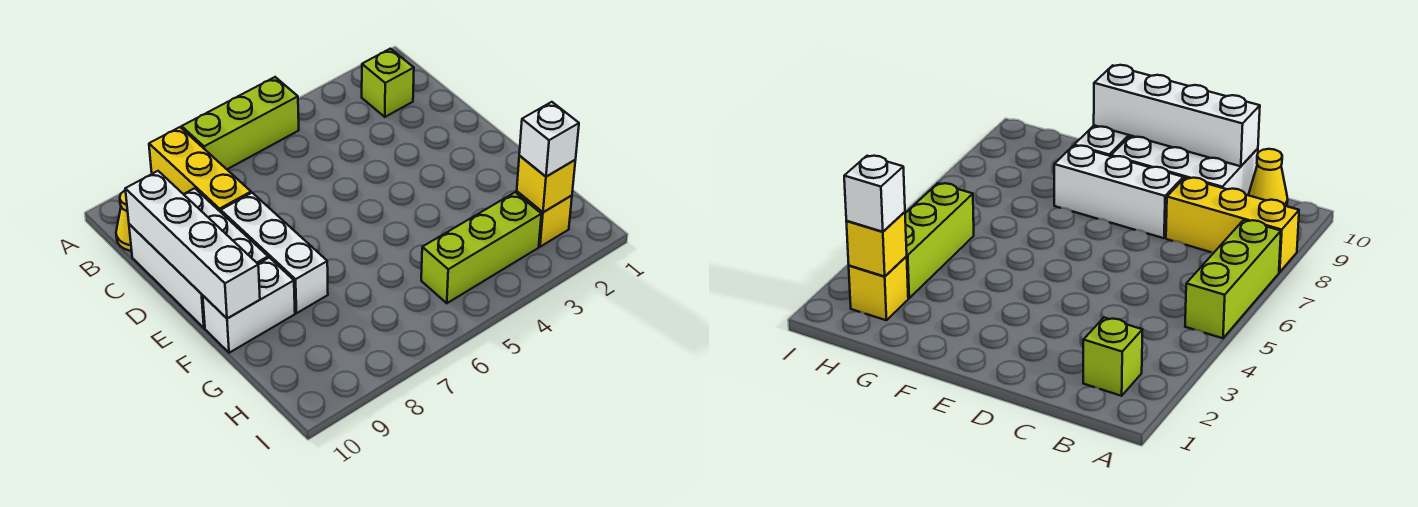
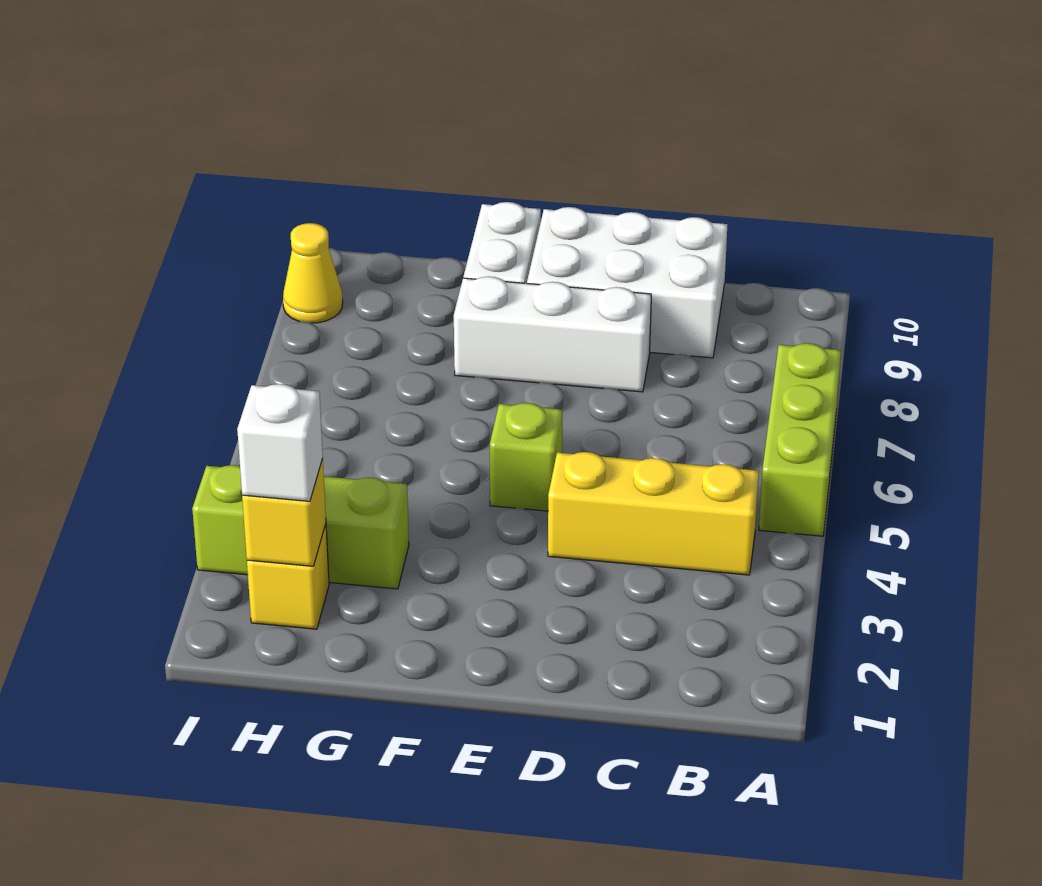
yellow brick A8:C8 level 1 -> yellow brick B4:D4 level 1
lime brick B2 level 1 -> lime brick E5 level 1
yellow cone B10 level 1 -> yellow cone I9 level 1
white brick C10:F10 level 2 -> none
lime brick H3:H5 level 1 -> lime brick G3:I3 level 1

